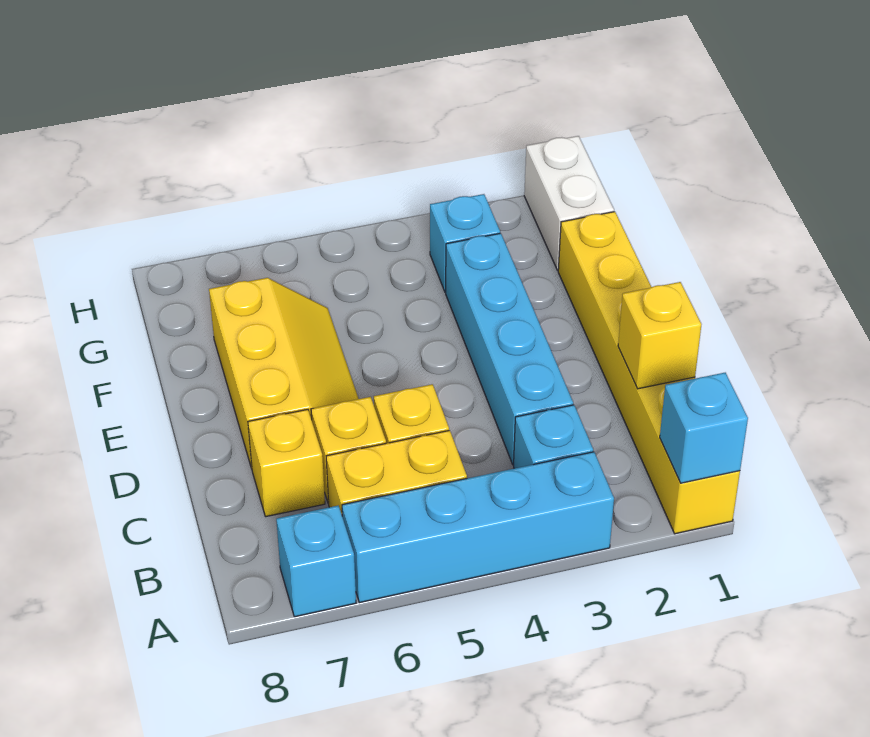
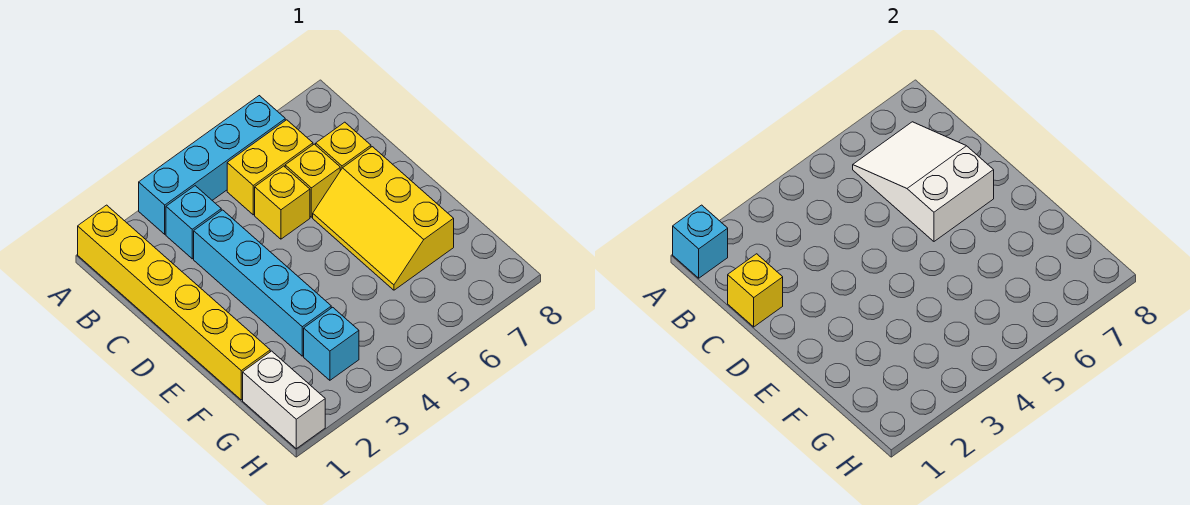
cyan brick A7 level 1 -> none
none -> white slope B6:D7 level 2 top D

